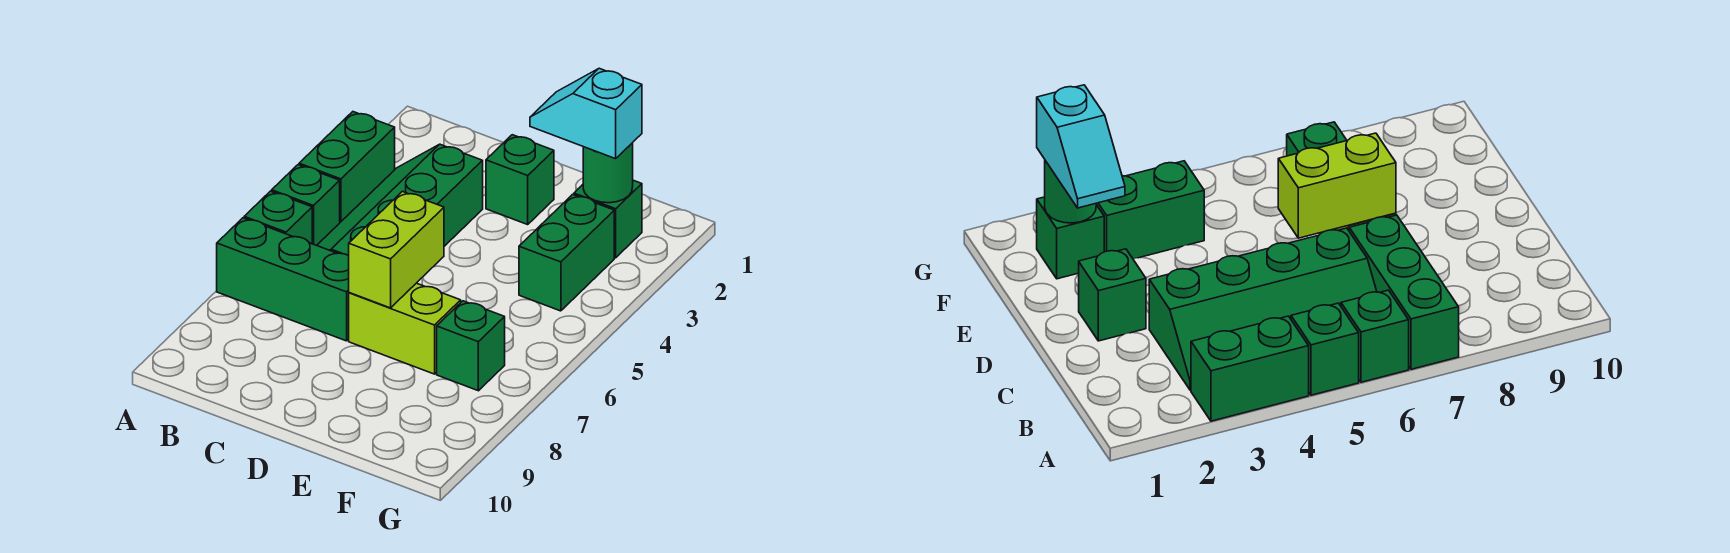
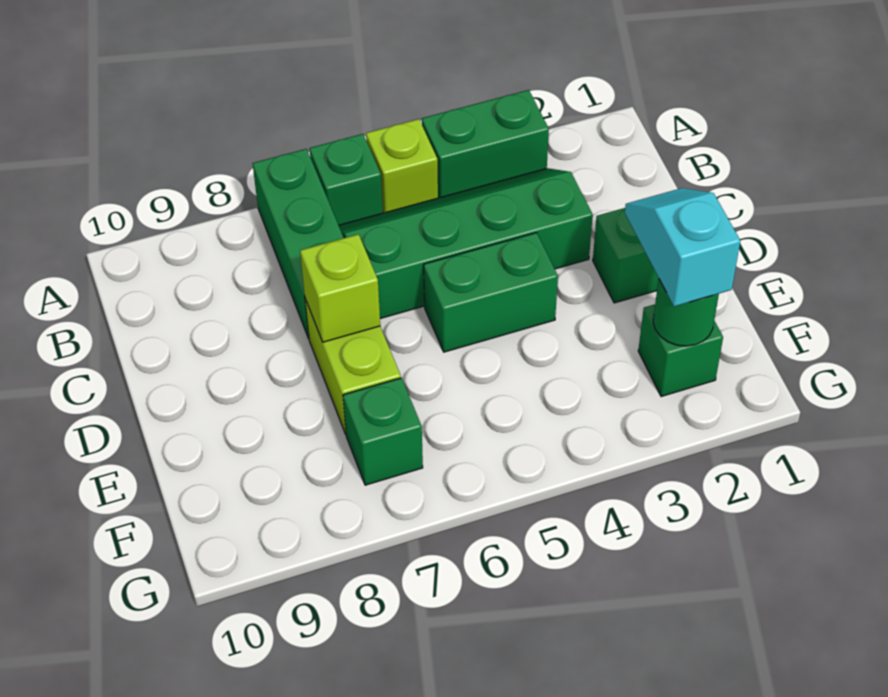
green brick A5 level 1 -> lime brick A5 level 1
lime brick D6:D7 level 2 -> lime brick D7 level 2
green brick F3:F4 level 1 -> green brick D4:D5 level 1

